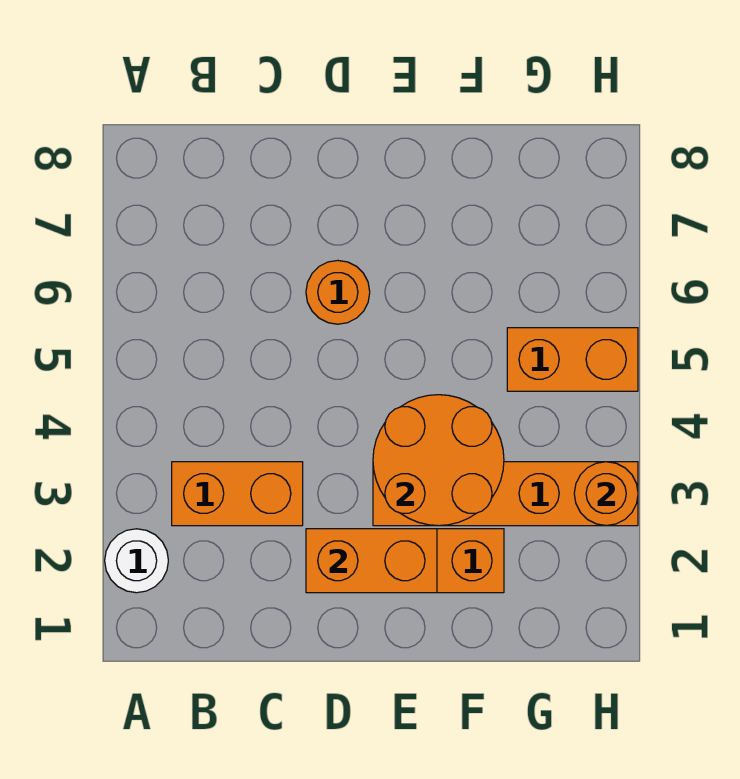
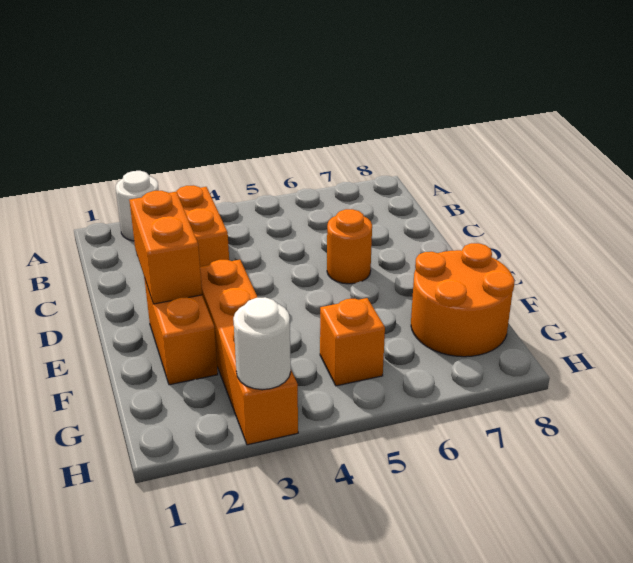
orange round brick E3:F4 level 2 -> orange round brick F7:G8 level 1
orange brick G5:H5 level 1 -> orange brick G5 level 1
orange round brick H3 level 2 -> white round brick H3 level 2

